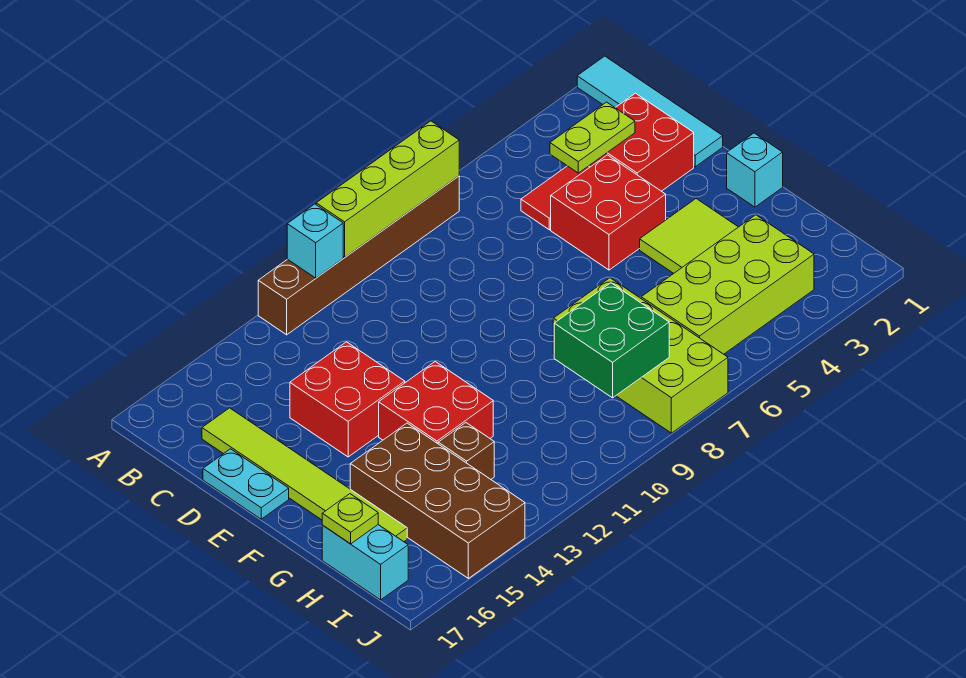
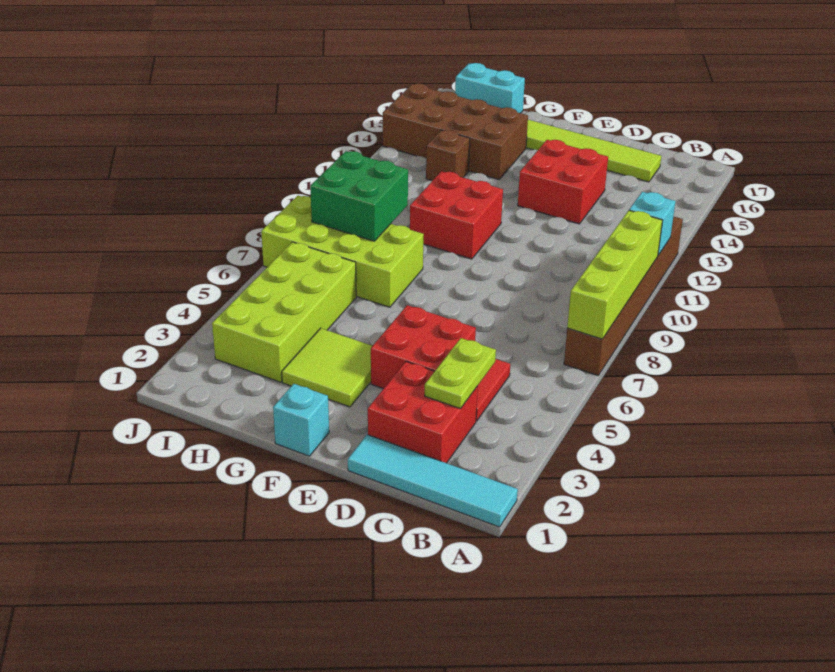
cyan plate D17:E17 level 1 -> none
red brick F12:G13 level 1 -> red brick F10:G11 level 1
lime plate H17 level 2 -> none

